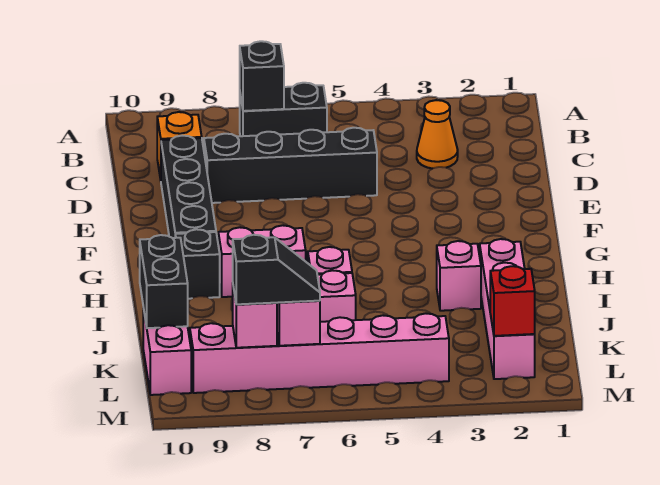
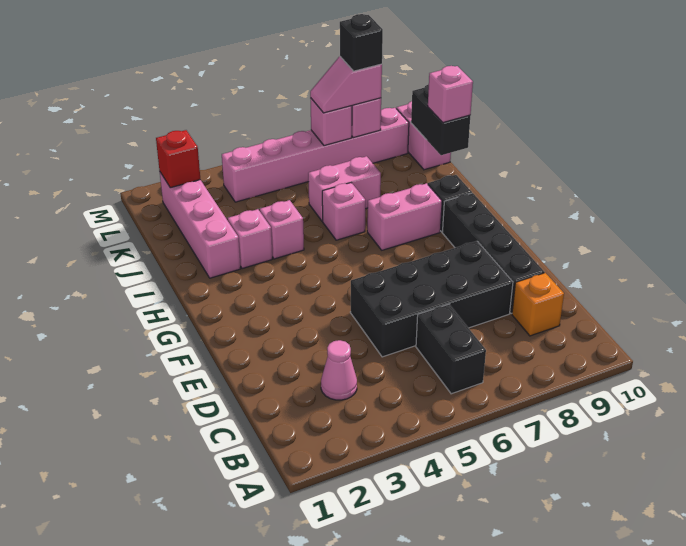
black brick B6:B7 level 1 -> black brick B6:C6 level 1
black brick B7 level 2 -> black brick L8 level 4
orange cone C3 level 1 -> pink cone C3 level 1
black brick D5:D8 level 1 -> black brick D5:E8 level 1
none -> pink brick I4 level 1
none -> pink brick J10 level 3
black slope L7:L8 level 3 top 8 -> pink slope L7:L8 level 3 top 8

